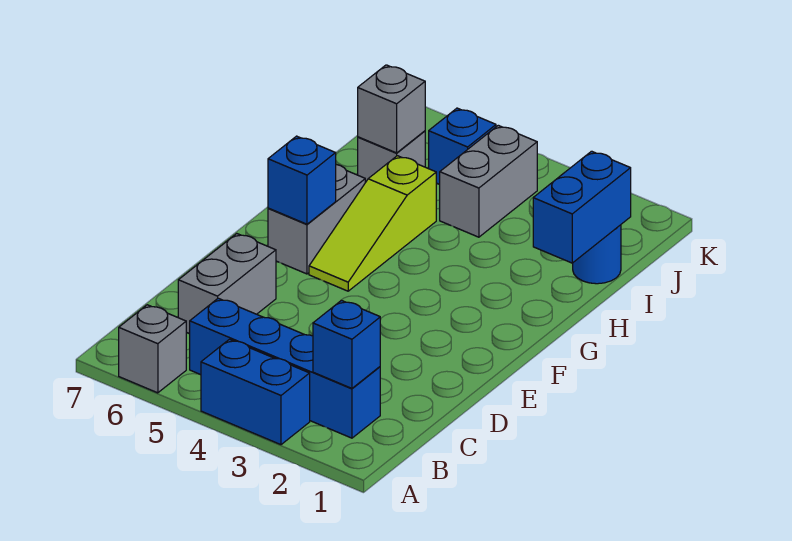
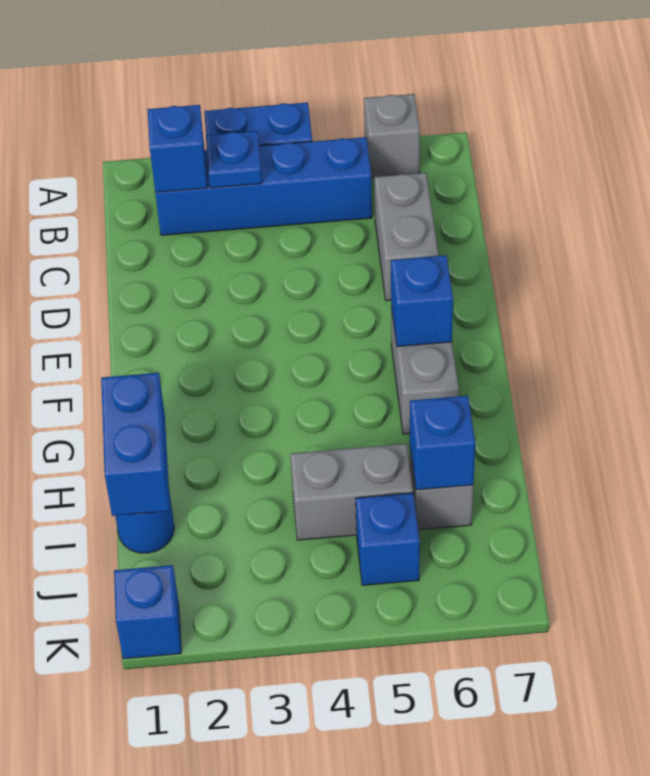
none -> blue plate B3 level 2
lime slope F5:H5 level 1 top H -> none
grey brick I4:J4 level 1 -> grey brick I4:I5 level 1
grey brick I6 level 2 -> blue brick I6 level 2
none -> blue brick K1 level 1

